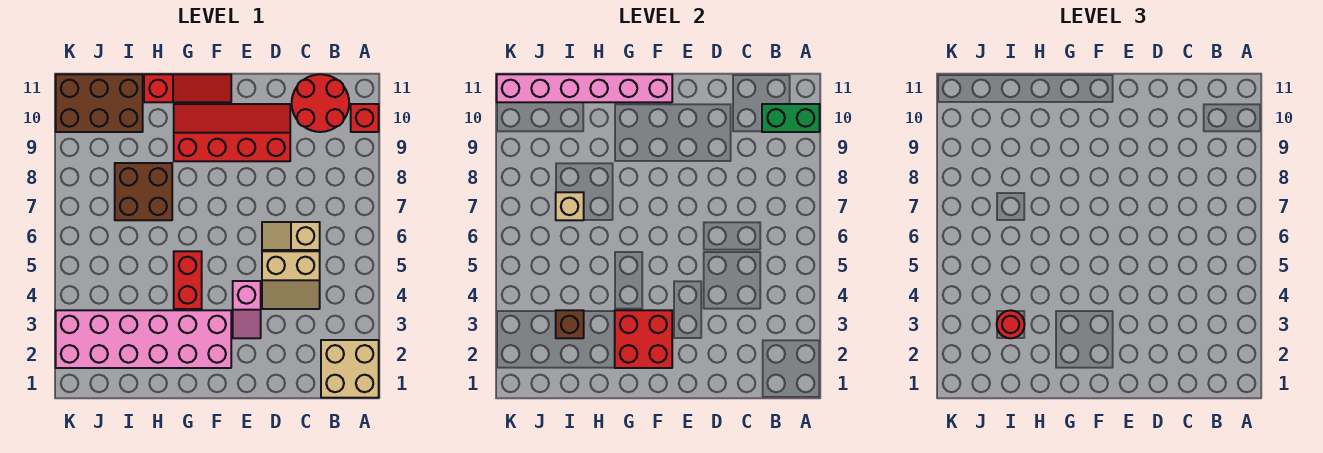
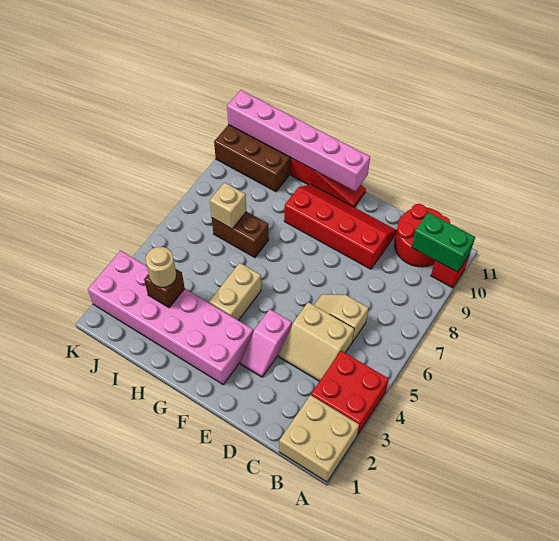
red brick F2:G3 level 2 -> red brick A3:B4 level 1
red brick G4:G5 level 1 -> tan brick G4:G5 level 1
brown brick H7:I8 level 1 -> brown brick H7:I7 level 1
red round brick I3 level 3 -> tan round brick I3 level 3

